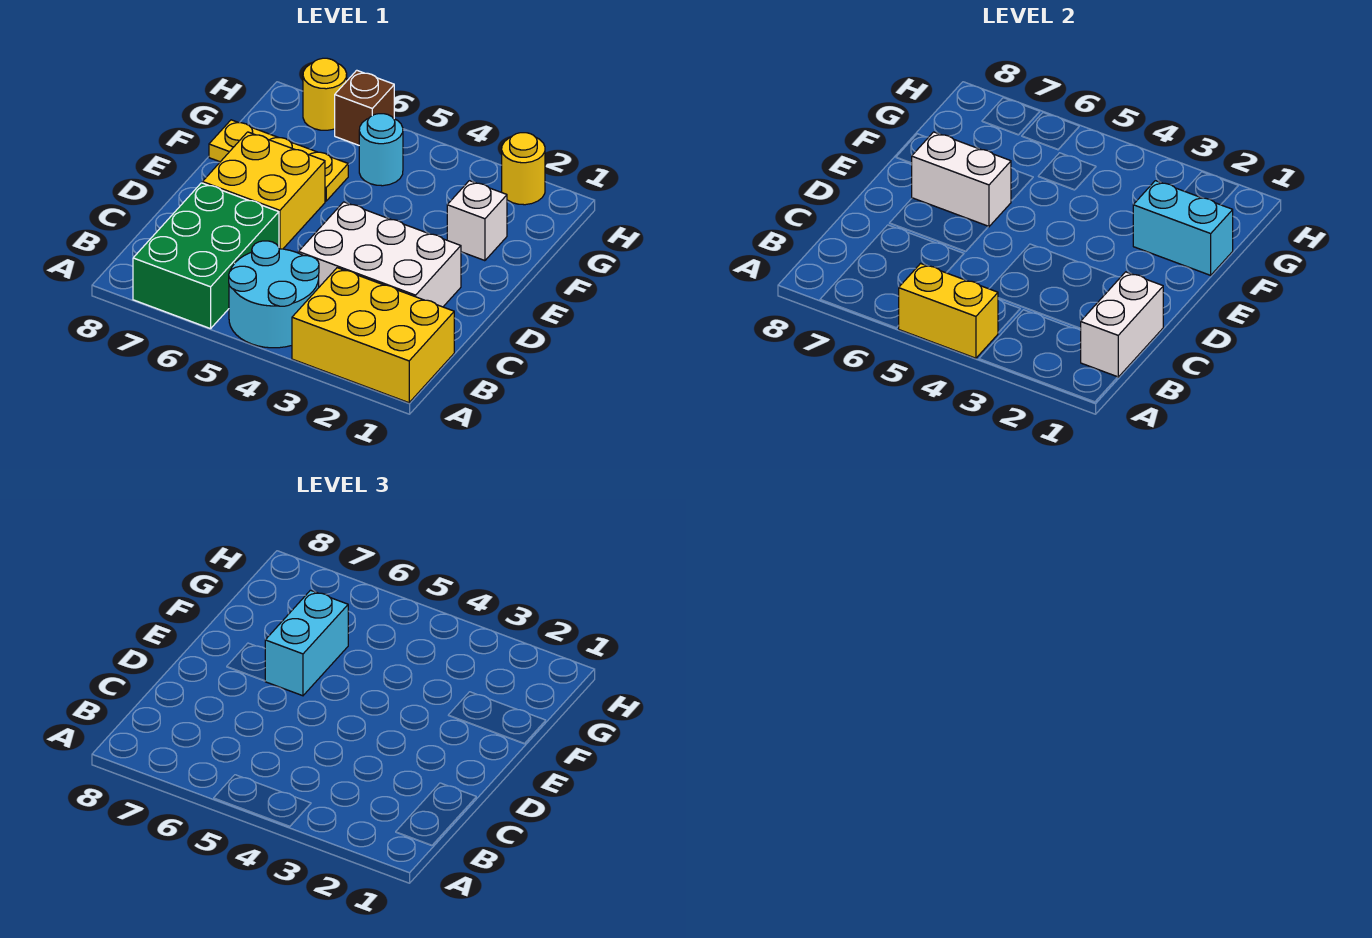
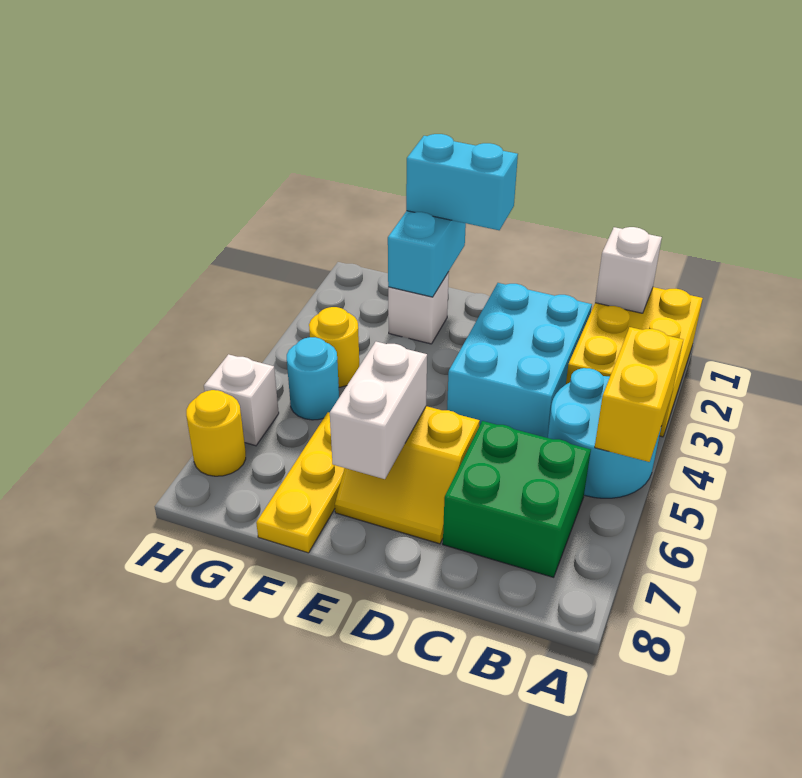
green brick A6:C7 level 1 -> green brick B6:C7 level 1
white brick B1:C1 level 2 -> white brick B1 level 2
white brick C2:D4 level 1 -> cyan brick C2:D4 level 1
yellow brick D6:E7 level 1 -> yellow slope D6:E7 level 1 top 6
cyan brick E6:F6 level 3 -> cyan brick E1:F1 level 3
yellow round brick H2 level 1 -> yellow round brick G4 level 1
brown brick H6 level 1 -> white brick H6 level 1

